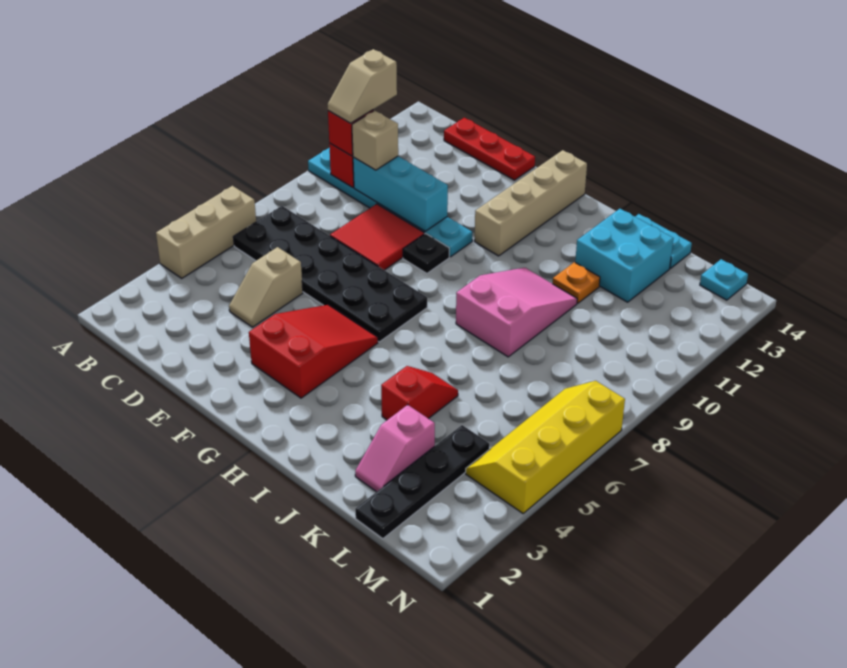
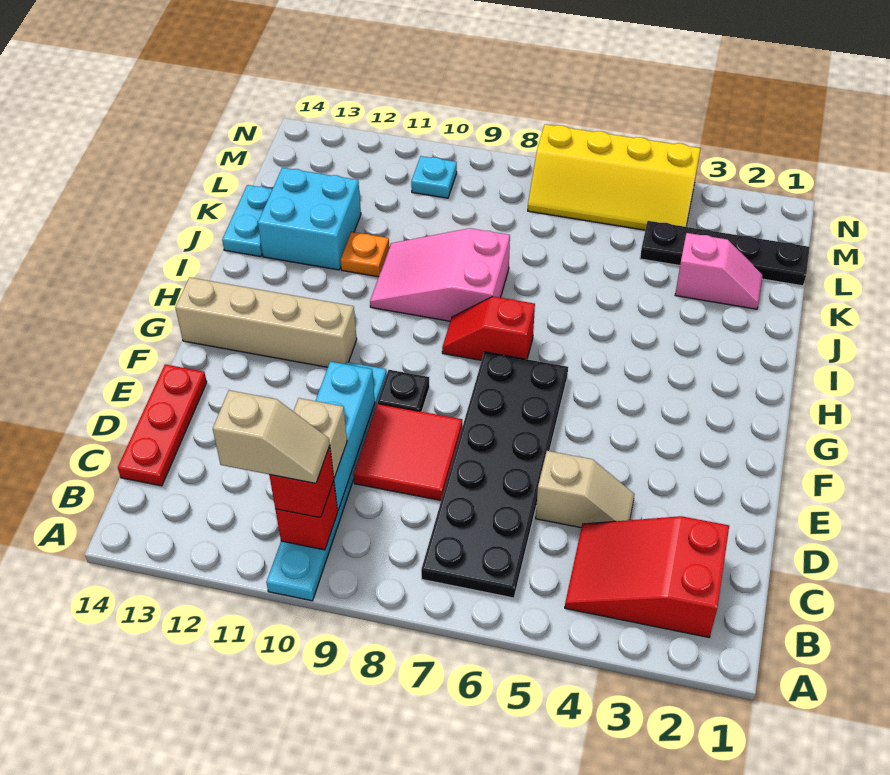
tan brick A4:A6 level 1 -> none
red slope F3:G5 level 1 top 3 -> red slope B2:C4 level 1 top 2
red slope J4:J5 level 1 top 4 -> red slope H7:H8 level 1 top 7
cyan plate M14 level 1 -> cyan plate M10 level 1

